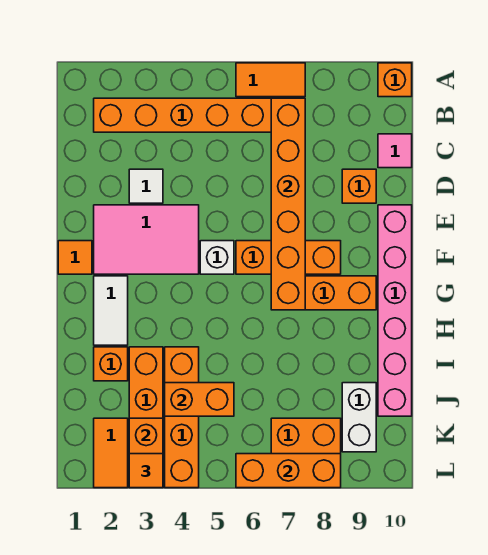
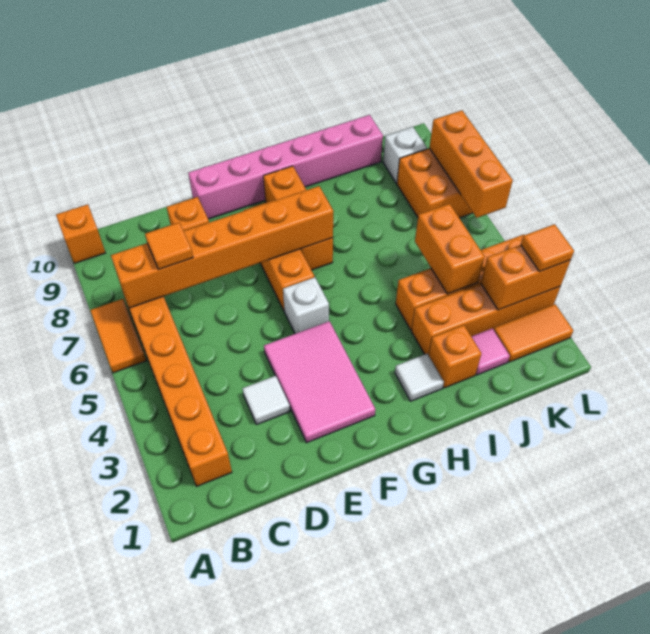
pink tile C10 level 1 -> pink tile J2 level 1
orange tile F1 level 1 -> orange tile C7 level 3
white tile G2:H2 level 1 -> white tile H2 level 1
white brick J9:K9 level 1 -> white brick K9 level 1

